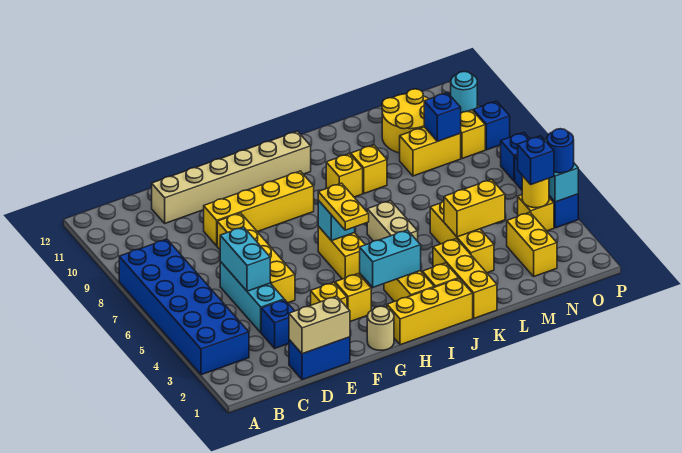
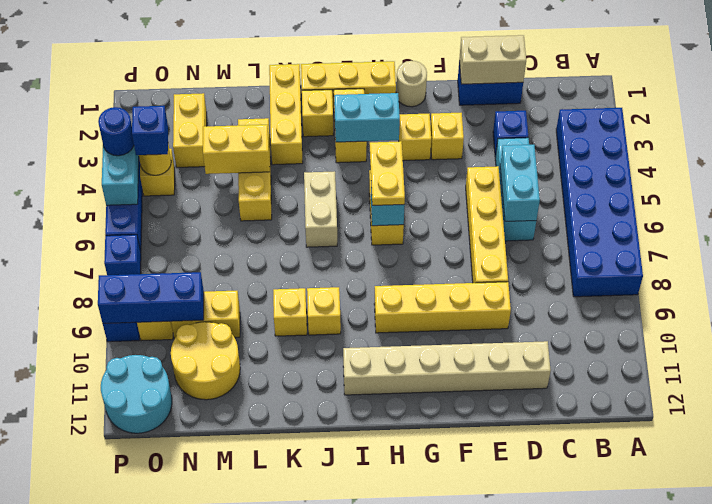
blue brick N9 level 2 -> blue brick N9:P9 level 2
cyan round brick P11 level 1 -> cyan round brick O11:P12 level 1

